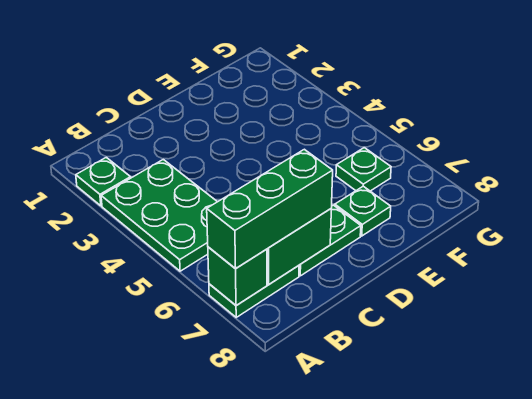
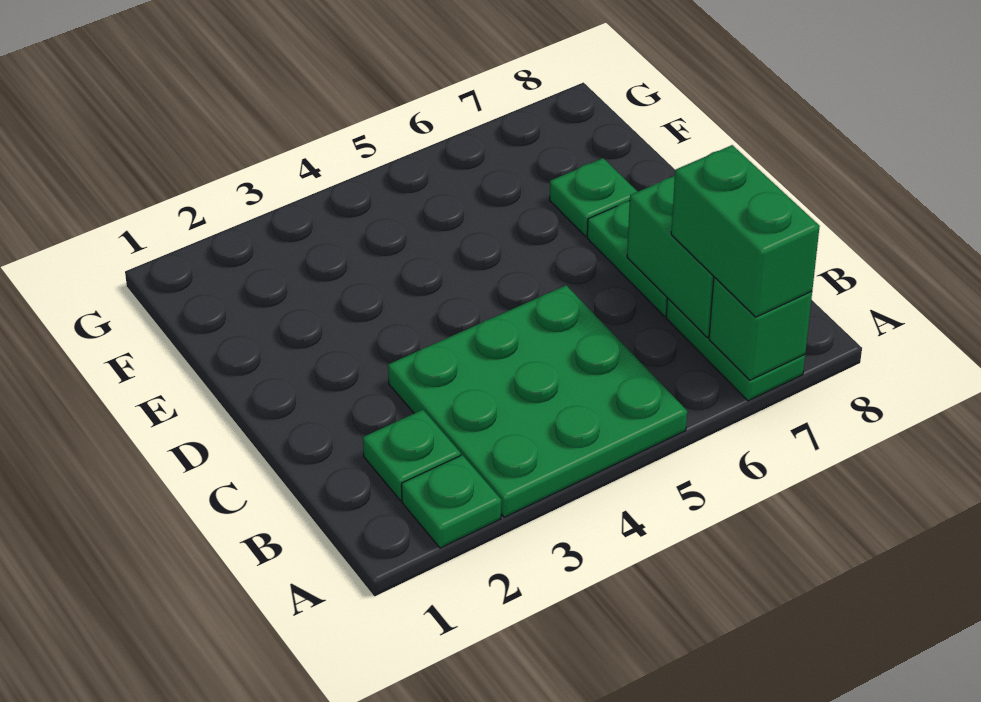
green plate A3:B5 level 1 -> green plate A3:C5 level 1
green brick A7:C7 level 3 -> green brick A7:B7 level 3
green plate F6 level 1 -> green plate B2 level 1

